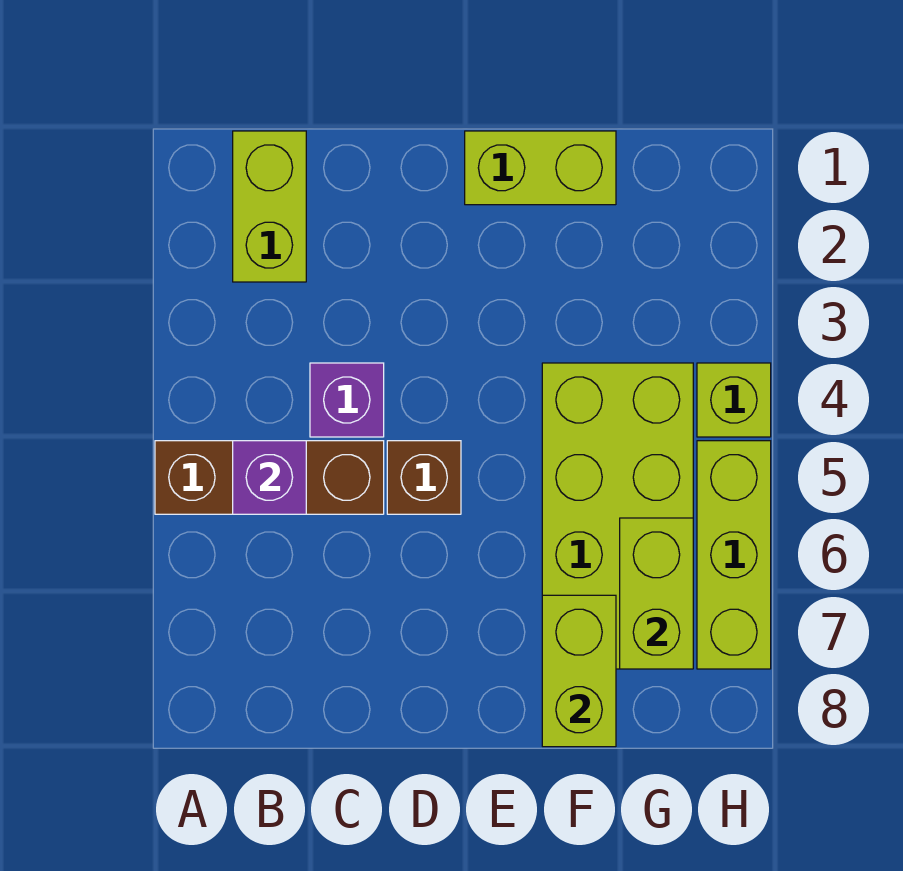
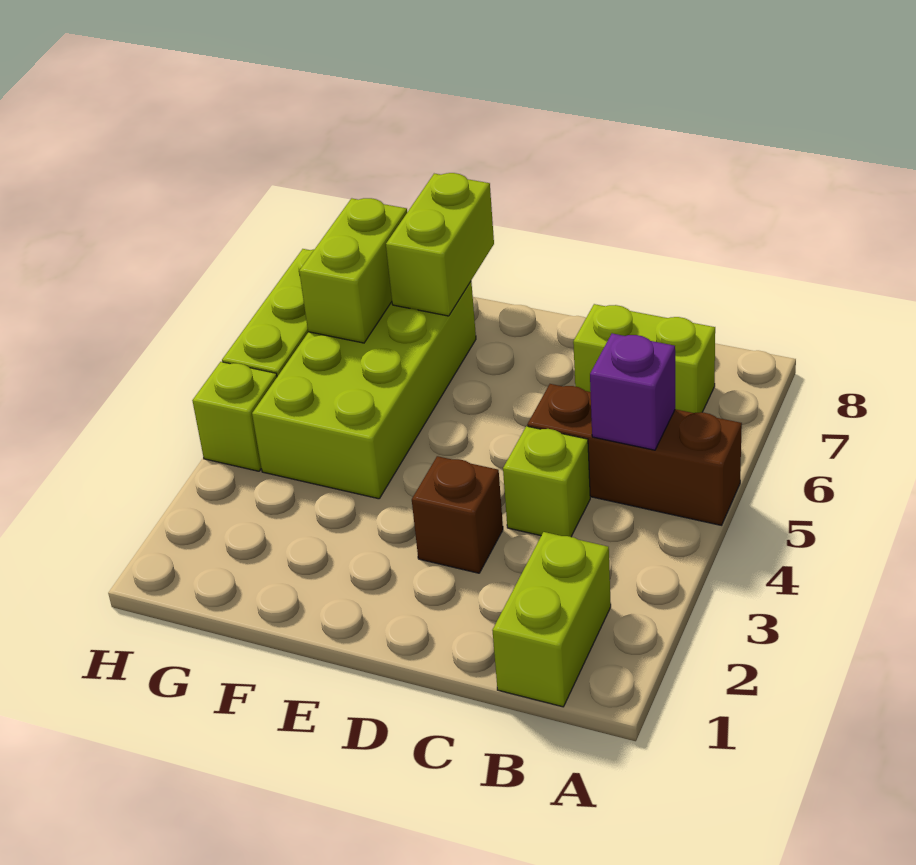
purple brick C4 level 1 -> lime brick C4 level 1
brown brick D5 level 1 -> brown brick D3 level 1
lime brick E1:F1 level 1 -> lime brick B7:C7 level 1

